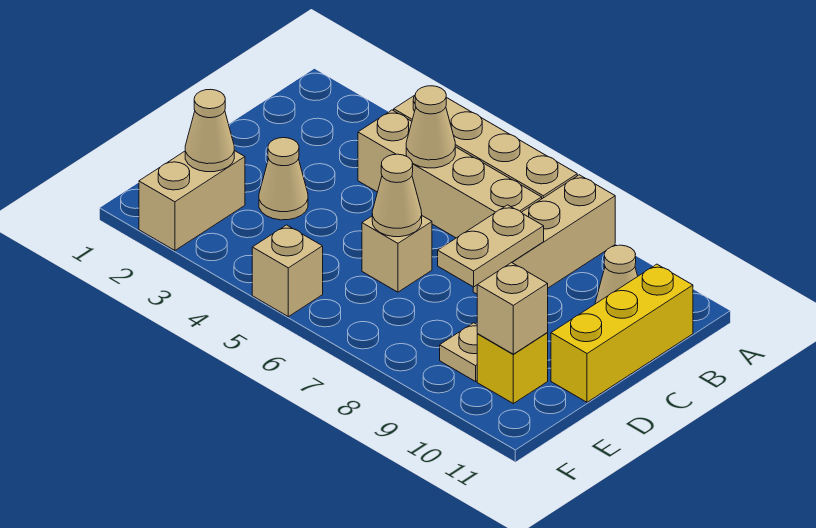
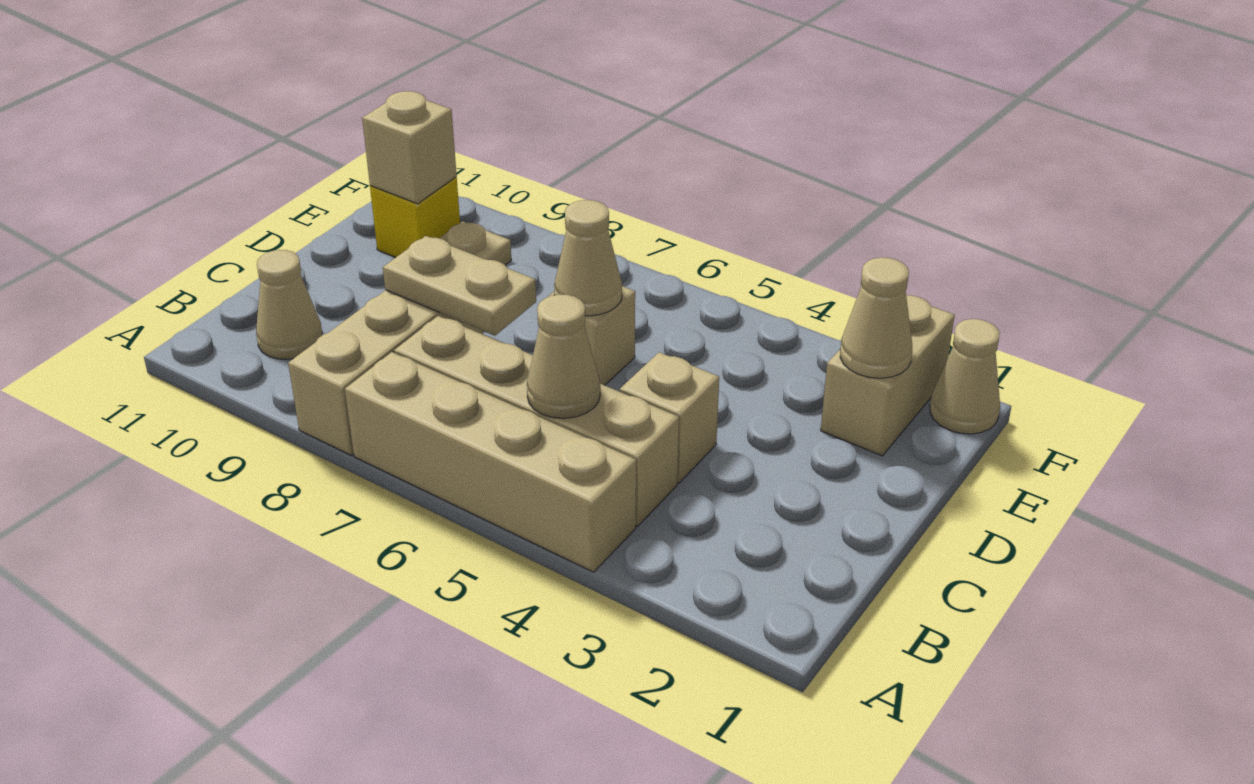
yellow brick B11:D11 level 1 -> none
tan plate C8:D8 level 2 -> tan plate C7:C8 level 2
tan cone D3 level 1 -> tan cone F1 level 1
tan brick F5 level 1 -> tan brick C4 level 1

